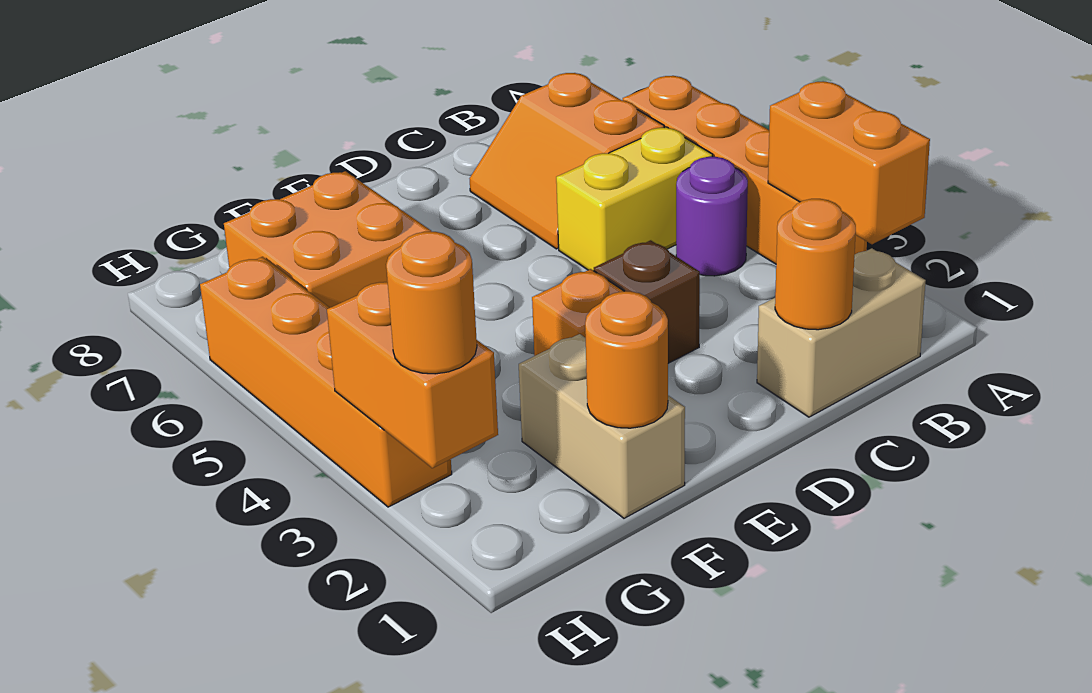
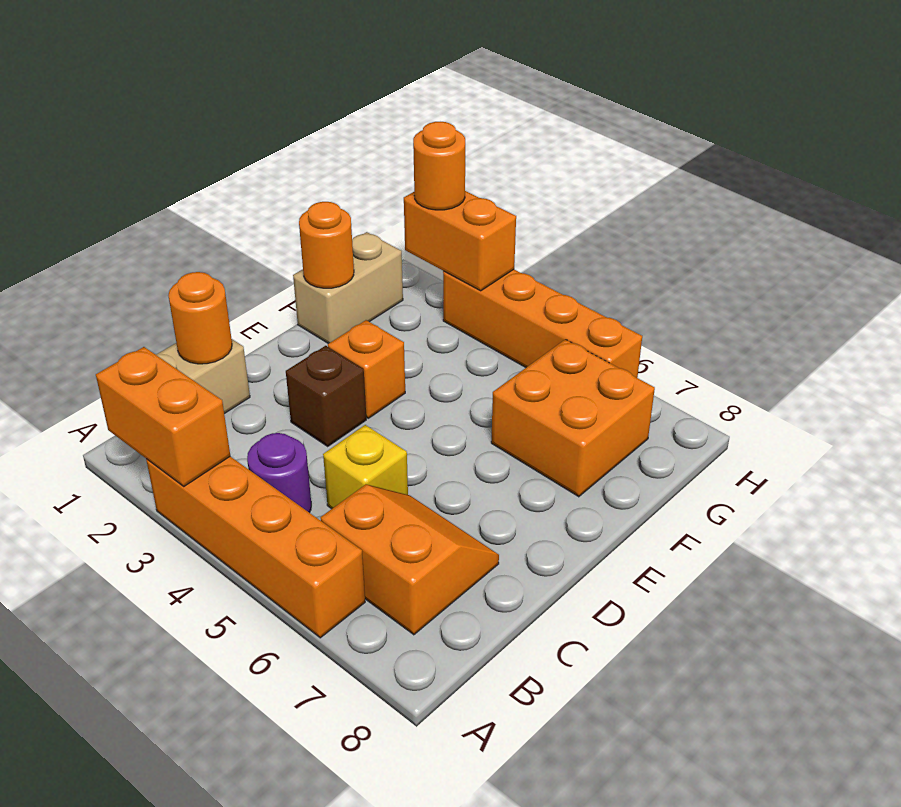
yellow brick B5:C5 level 1 -> yellow brick C5 level 1
tan brick F1:F2 level 1 -> tan brick F1:G1 level 1

